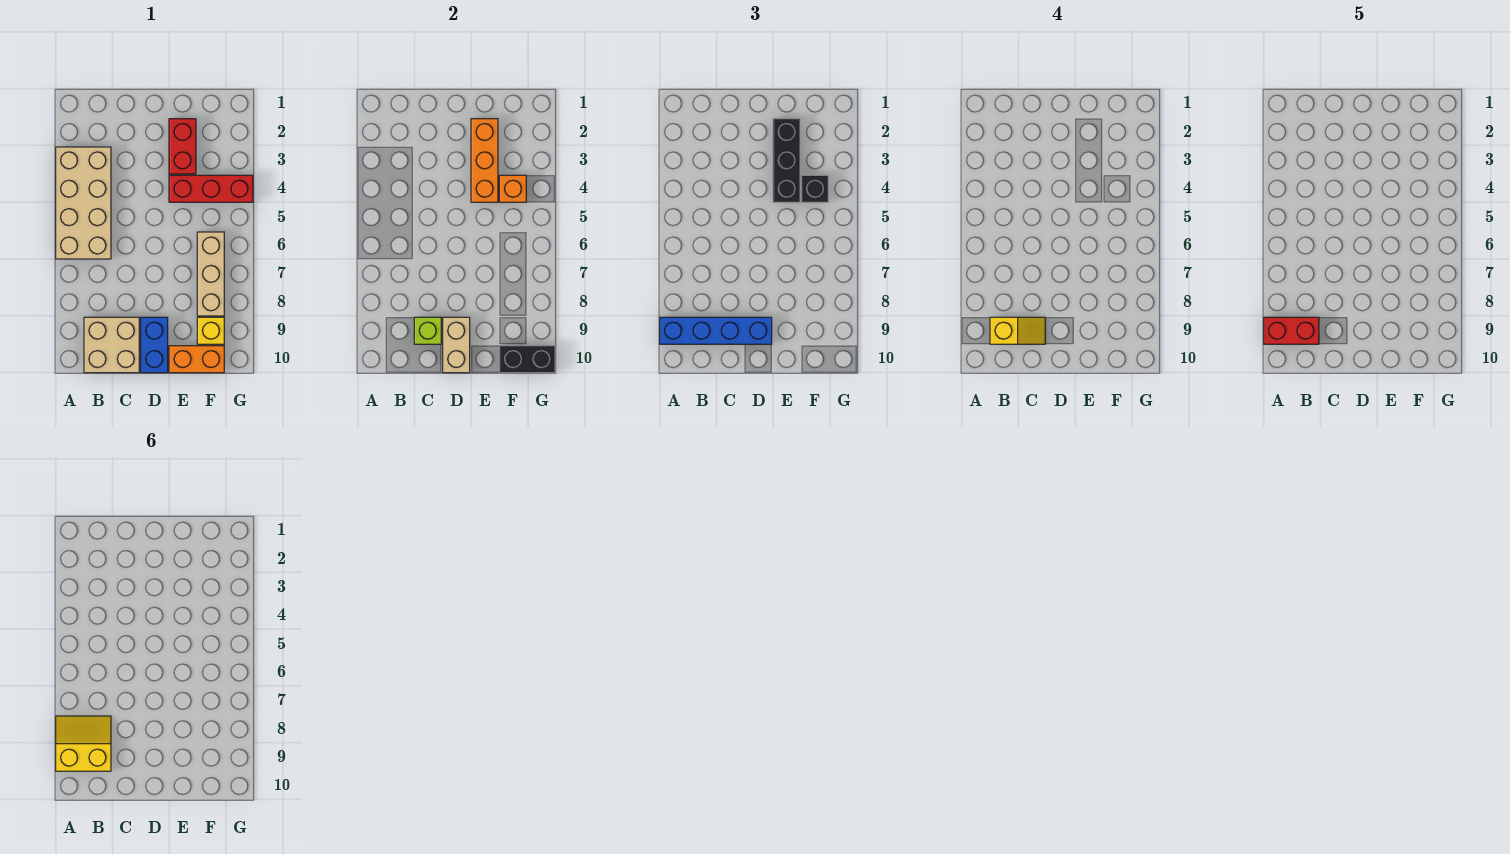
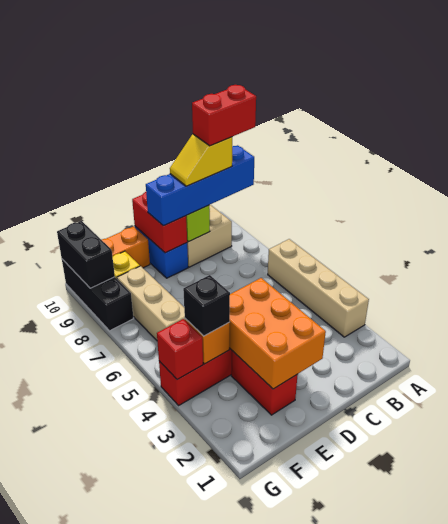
tan brick A3:B6 level 1 -> tan brick A3:A6 level 1
yellow slope A8:B9 level 6 top 9 -> none
tan brick D9:D10 level 2 -> red brick D9:D10 level 2
orange brick E2:E4 level 2 -> orange brick D2:E4 level 2
black brick E2:E4 level 3 -> black brick G8:G10 level 1
black brick F10:G10 level 2 -> black brick G9:G10 level 2
none -> red brick G4 level 2

